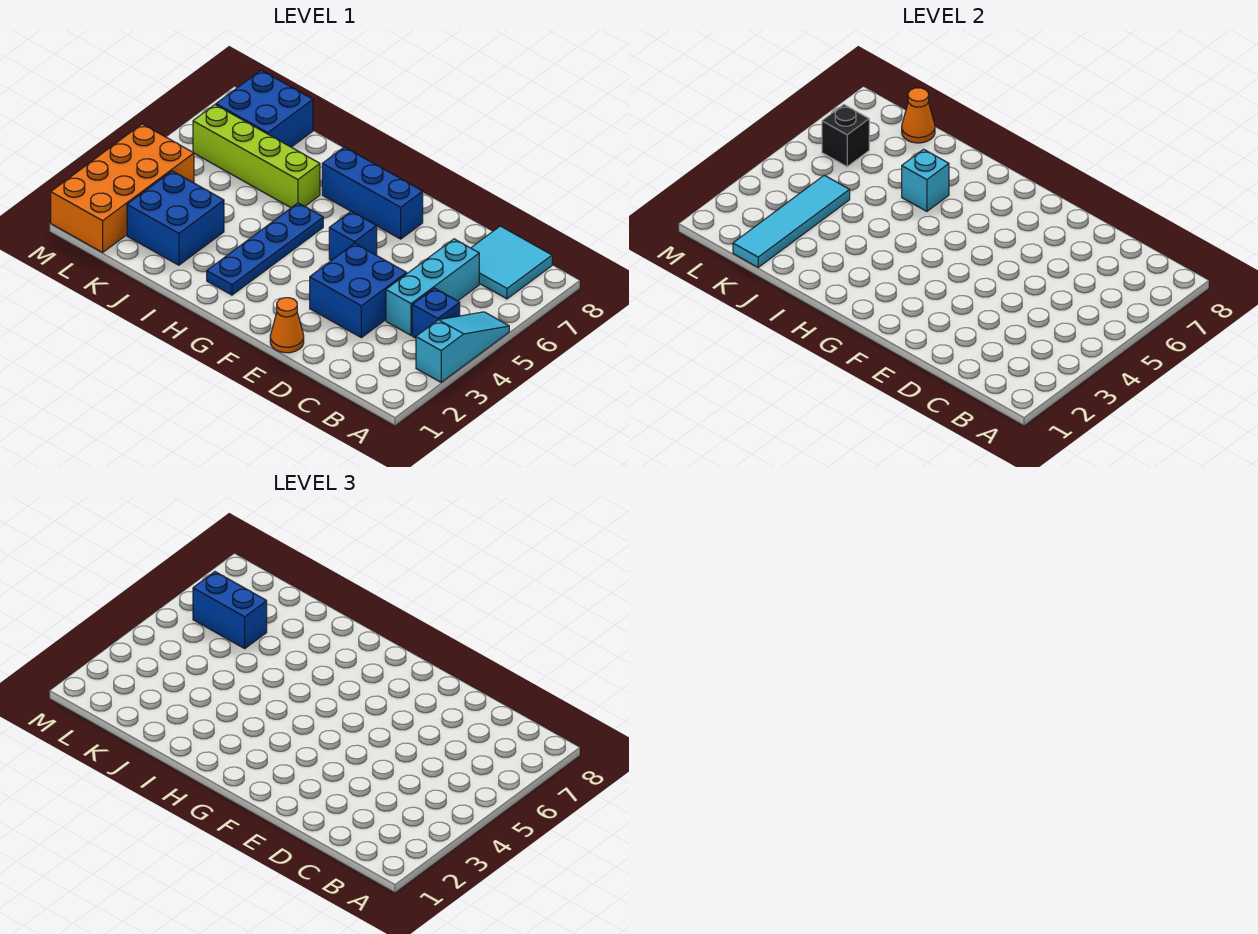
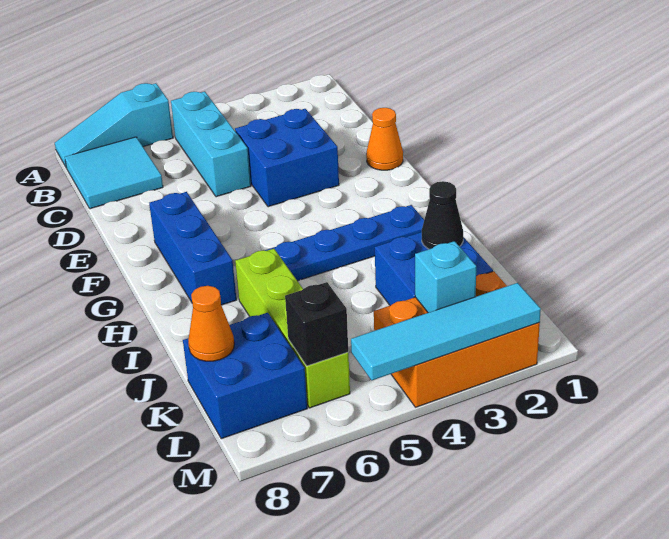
cyan slope A3:A5 level 1 top 3 -> cyan slope A6:A8 level 1 top 6
blue brick B4 level 1 -> none
cyan brick C4:C6 level 1 -> cyan brick B5:D5 level 1
blue brick F5 level 1 -> none
cyan brick I6 level 2 -> cyan brick L3 level 2
none -> black cone J2 level 2
cyan tile K1:K4 level 2 -> cyan tile M2:M5 level 2
blue brick K6:L6 level 3 -> none
orange brick L1:M4 level 1 -> orange brick L2:M4 level 1

